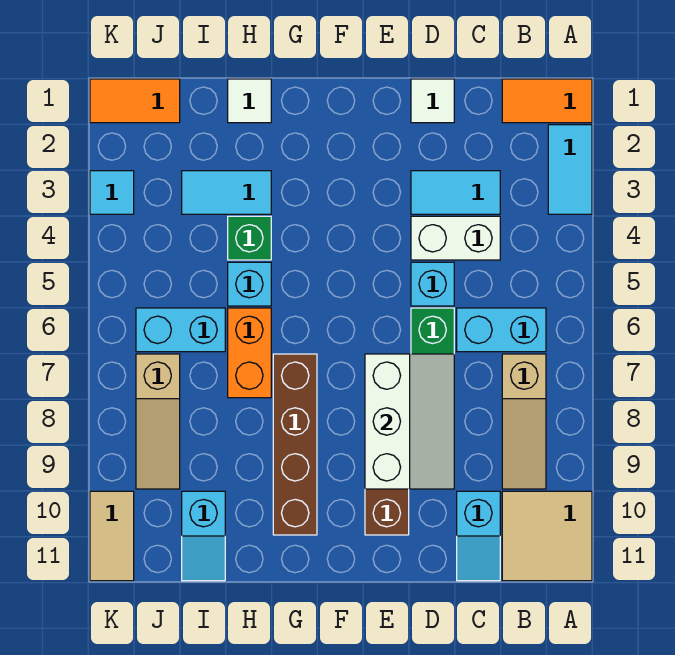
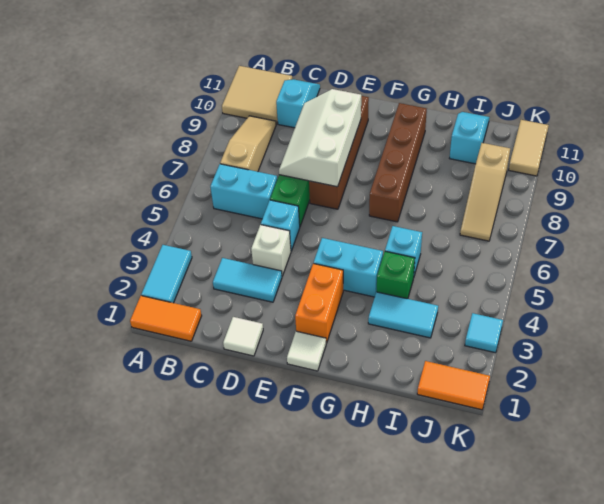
white brick C4:D4 level 1 -> white brick D4 level 1
white tile H1 level 1 -> white tile F1 level 1
orange brick H6:H7 level 1 -> orange brick F2:F3 level 1
cyan brick I6:J6 level 1 -> cyan brick F4:G4 level 1
tan slope J7:J9 level 1 top 7 -> tan slope J7:J9 level 1 top 9

